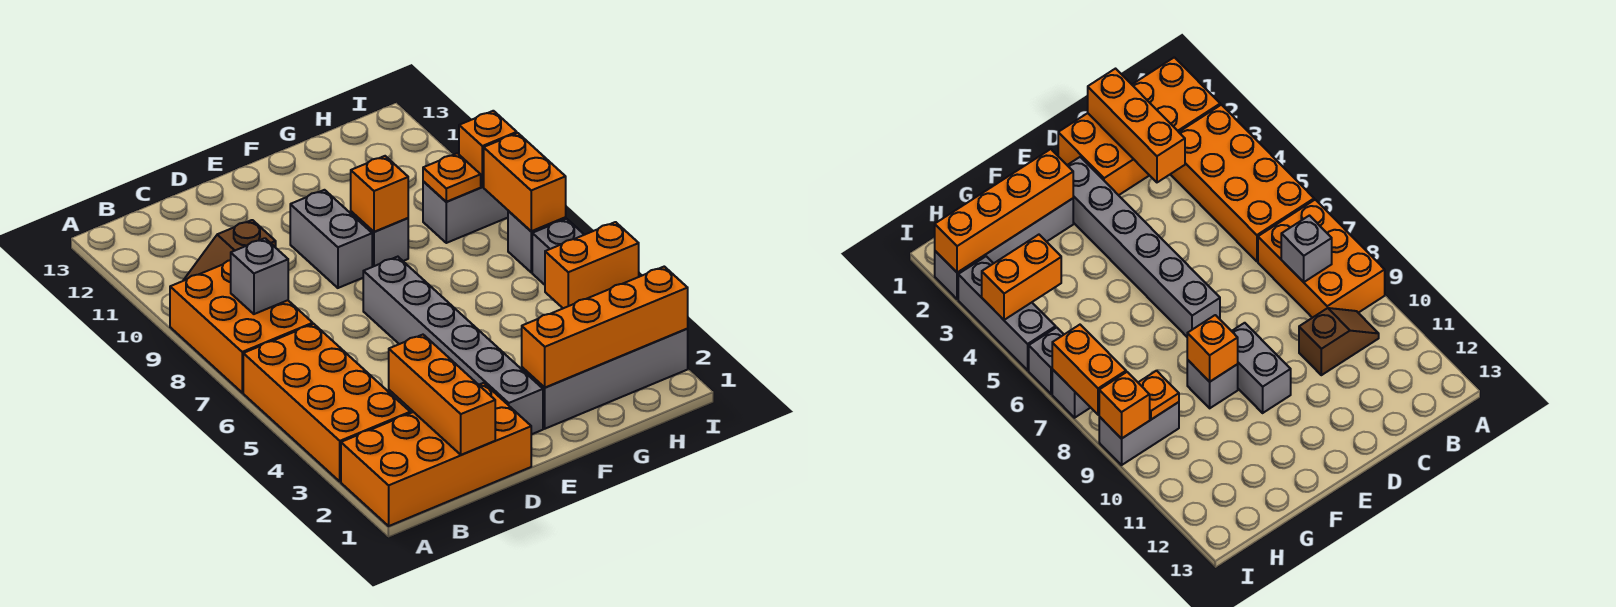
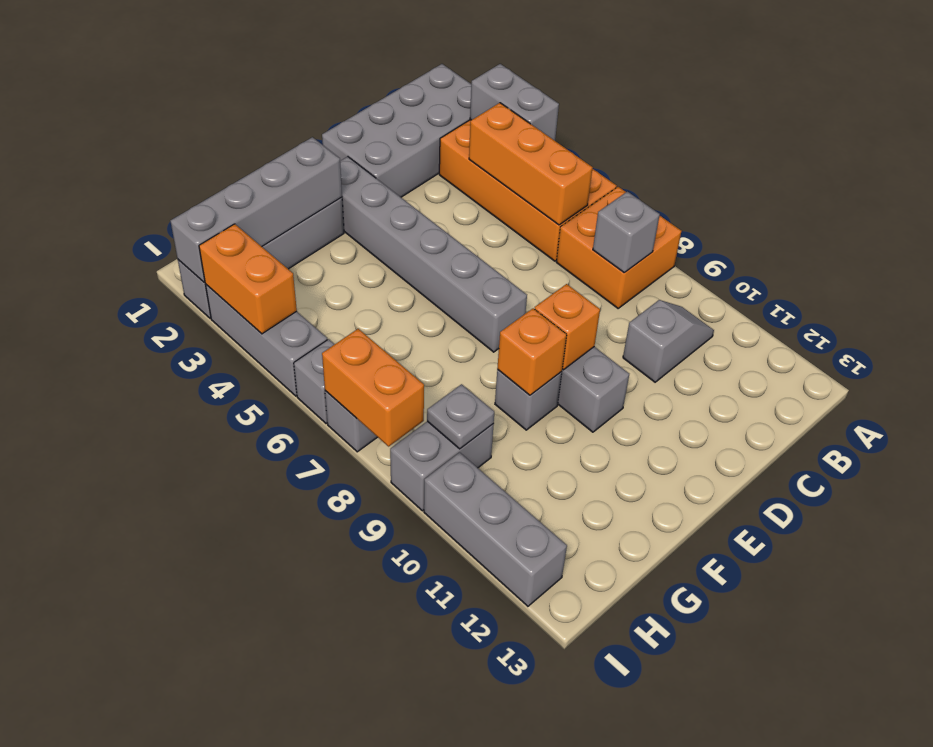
orange brick A1:D2 level 1 -> grey brick A1:D2 level 1
none -> grey brick A3:A4 level 2
orange brick A7:B9 level 1 -> orange brick A7:B8 level 1
brown slope B10:C10 level 1 top C -> grey slope B10:C10 level 1 top C
orange brick C1:C3 level 2 -> orange brick B4:B6 level 2
orange brick F2:I2 level 2 -> grey brick F2:I2 level 2
orange brick H4:I4 level 2 -> orange brick I3:I4 level 2
orange plate H9 level 2 -> grey plate H9 level 2
orange brick I9 level 2 -> orange brick E9 level 2
none -> grey brick I10:I12 level 1

